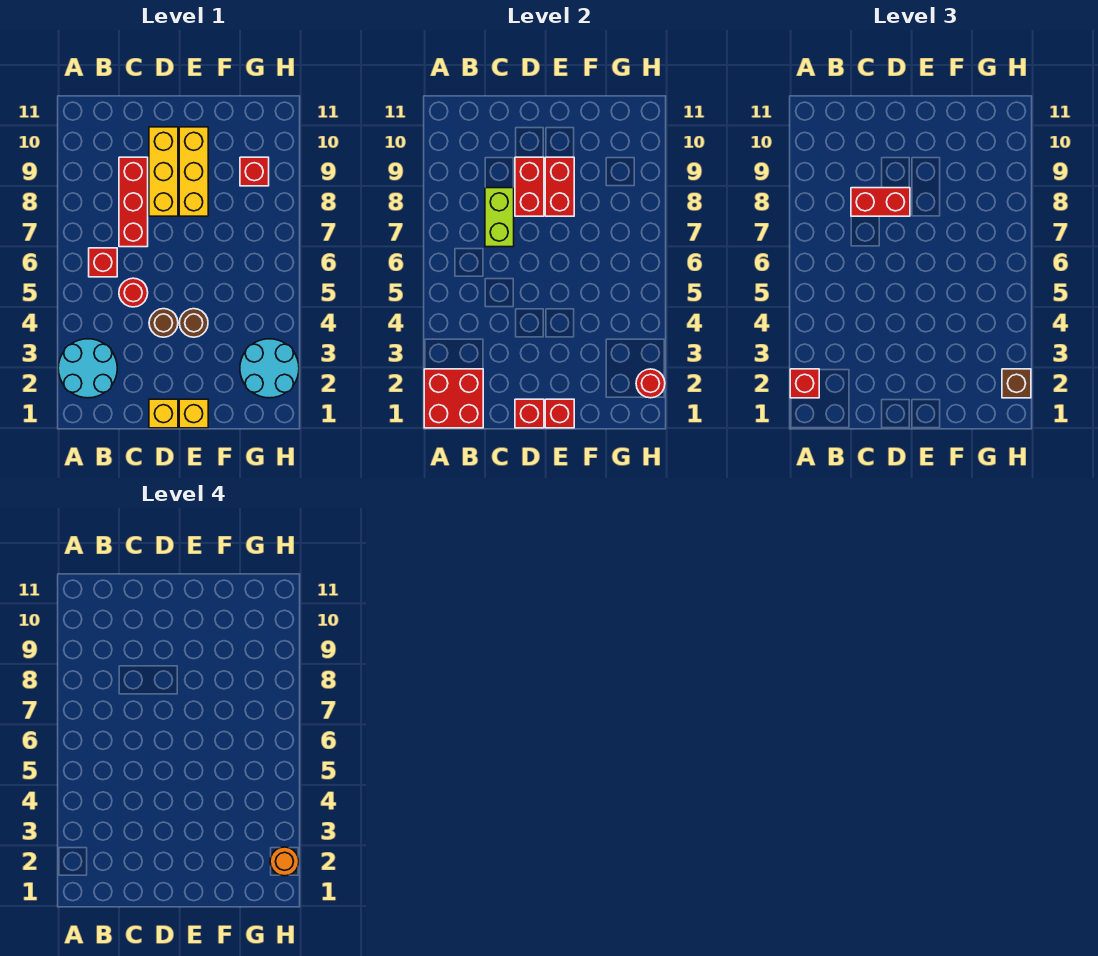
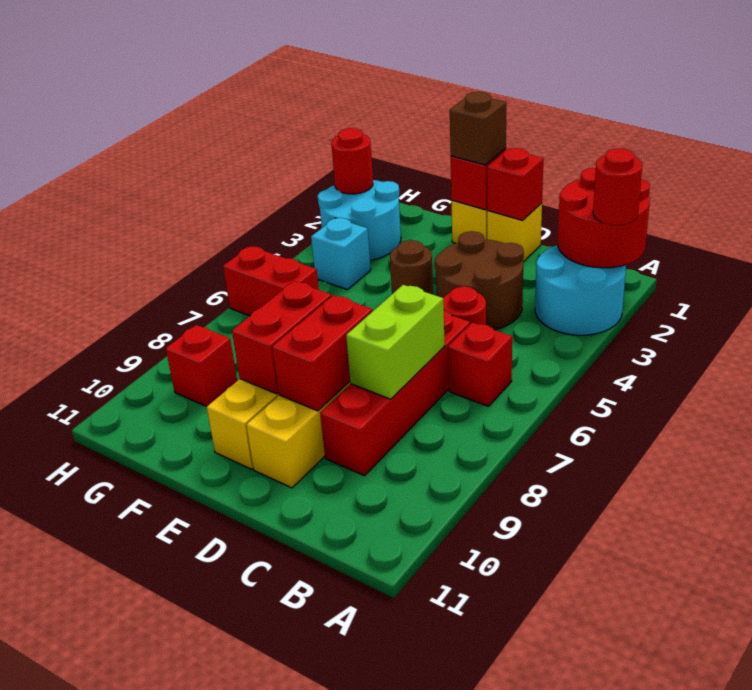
red brick A1:B2 level 2 -> red round brick A1:B2 level 2
red brick A2 level 3 -> red round brick A2 level 3
red brick C7:C9 level 1 -> red brick C6:C9 level 1
red brick C8:D8 level 3 -> red brick G6:H6 level 1
brown round brick D4 level 1 -> brown round brick C3:D4 level 1
none -> cyan brick G4 level 1
brown brick H2 level 3 -> brown brick E1 level 3
orange round brick H2 level 4 -> none

